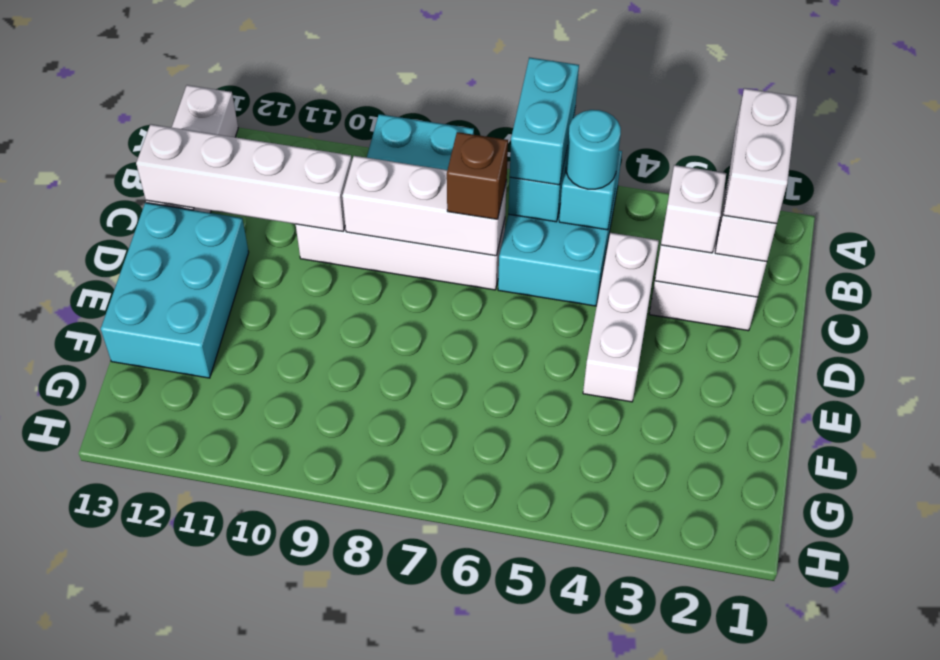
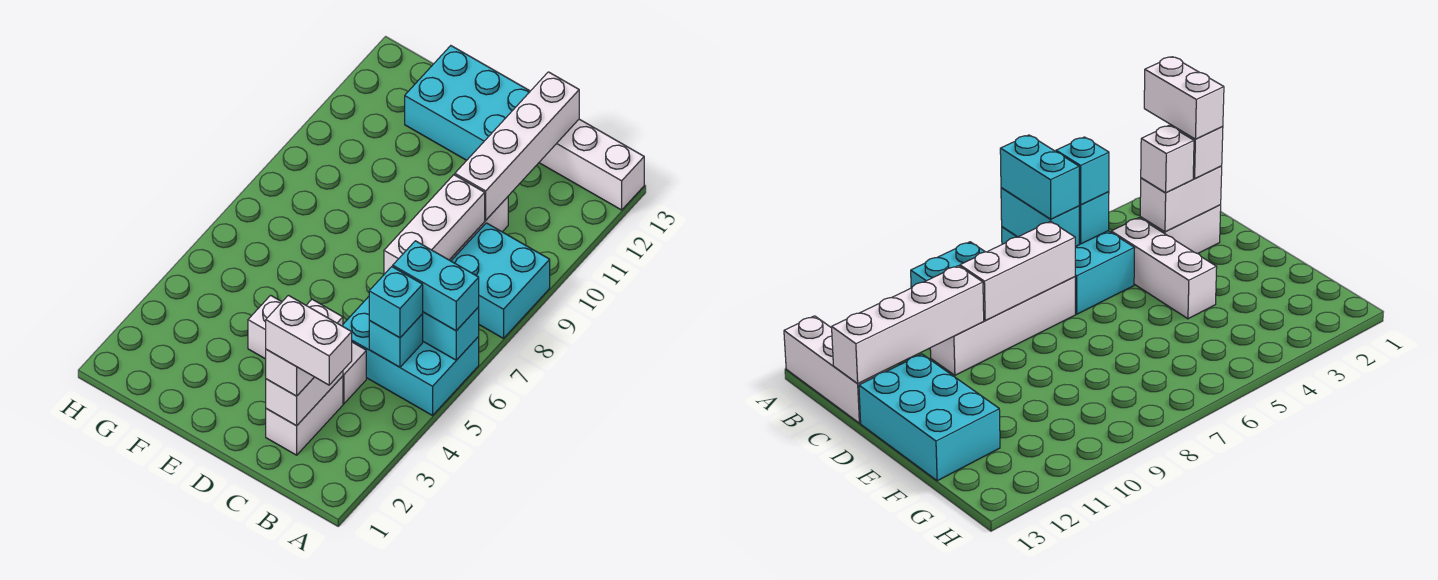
cyan round brick B5 level 3 -> cyan brick B5 level 3
brown brick C7 level 3 -> none

